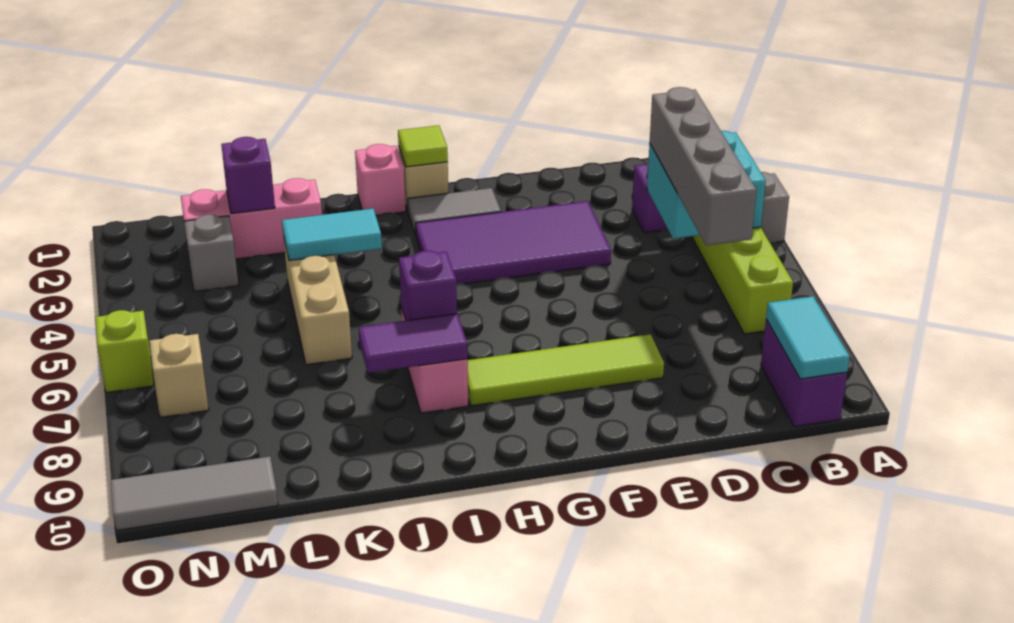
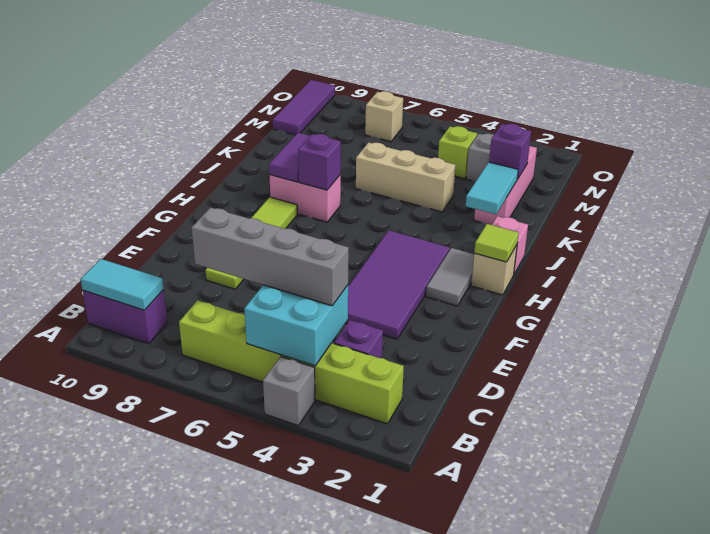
cyan tile J4:K4 level 2 -> cyan tile J2:K2 level 2
grey tile M10:O10 level 1 -> purple tile M10:O10 level 1
lime brick O6 level 1 -> lime brick M4 level 1

